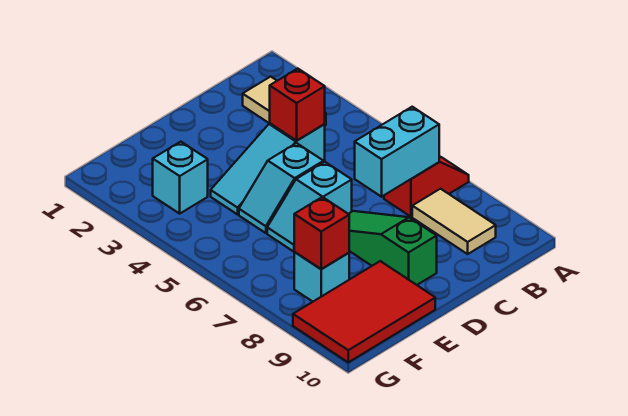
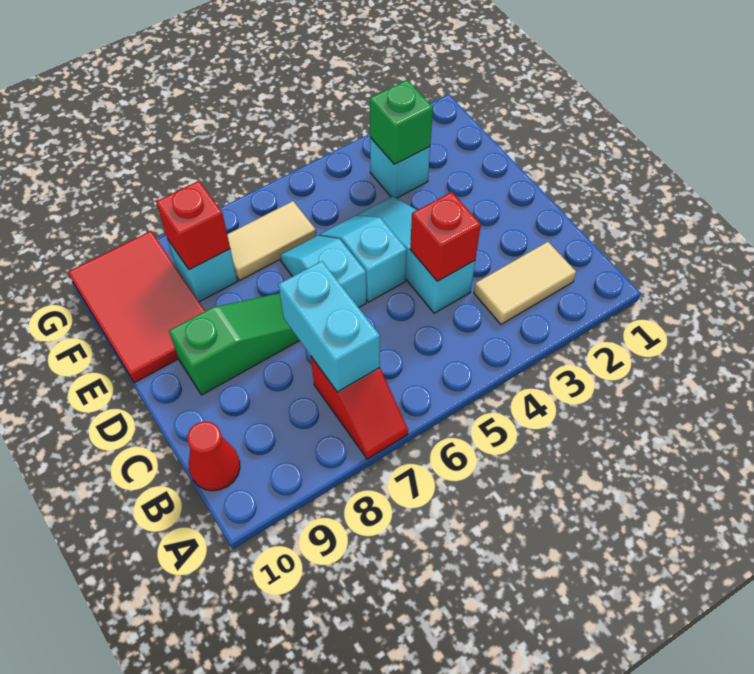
tan tile B8:B9 level 1 -> tan tile F6:F7 level 1
none -> red cone B10 level 1
none -> green brick F3 level 2

